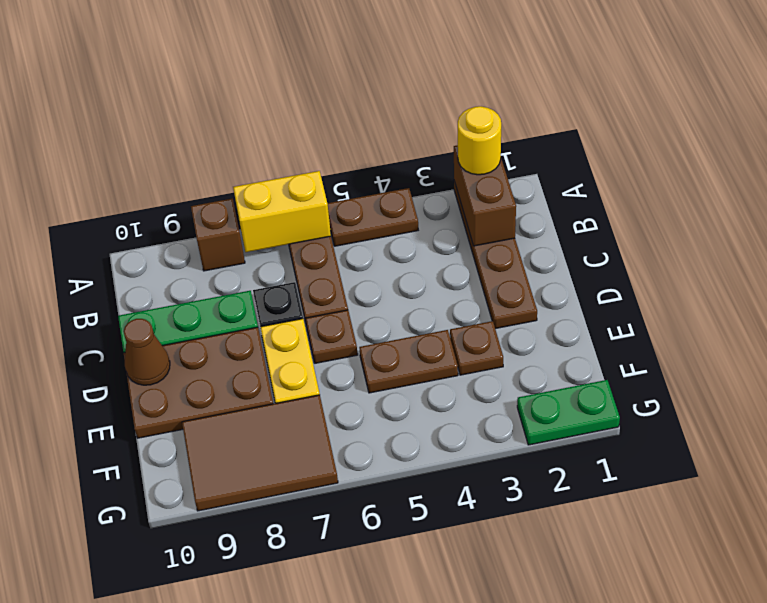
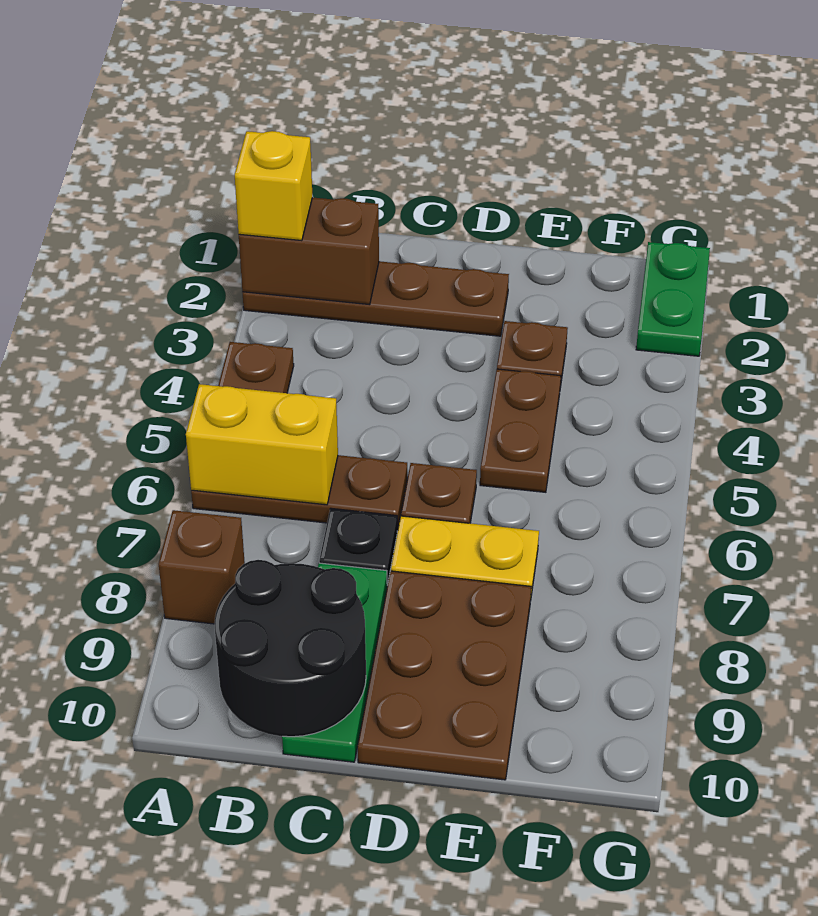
yellow round brick A2 level 3 -> yellow brick A2 level 3
yellow brick A6:A7 level 2 -> yellow brick A6:B6 level 2
none -> black round brick B9:C10 level 2
brown cone D10 level 2 -> none
brown tile F7:G9 level 1 -> none

